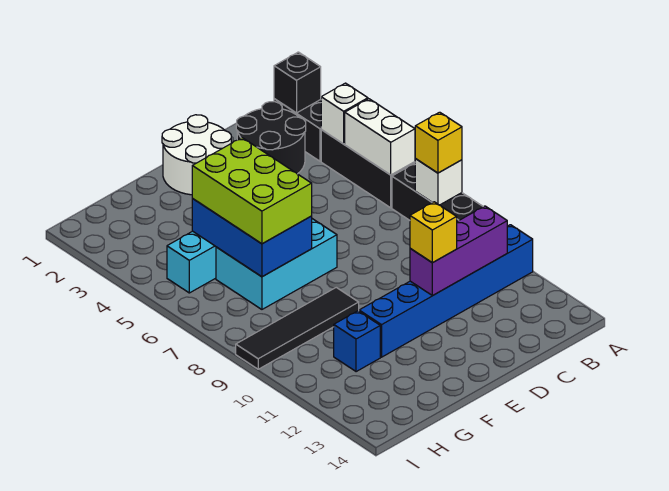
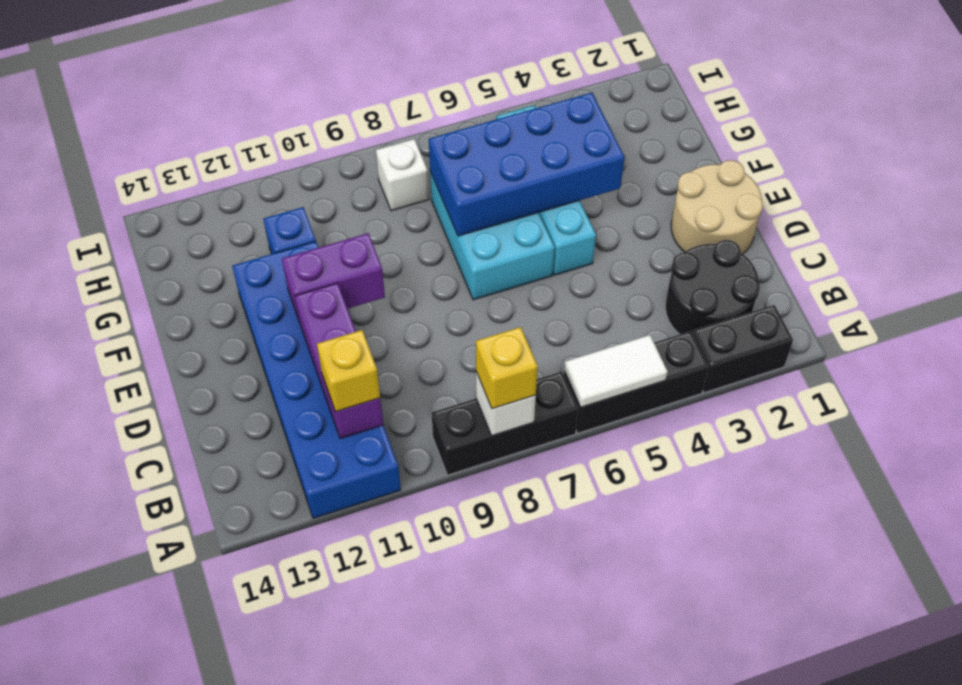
black brick A2 level 2 -> none
white brick A4 level 2 -> white brick H8 level 1
white brick A5:A6 level 2 -> white tile A5:A6 level 2
blue brick A11:F11 level 1 -> blue brick A11:F12 level 1
white round brick D1:E2 level 1 -> tan round brick D1:E2 level 1
yellow brick D11 level 3 -> yellow brick B11 level 3
none -> purple brick E10:E11 level 2
blue brick F5:G7 level 2 -> blue brick F4:G7 level 2
lime brick F5:G7 level 3 -> none
black tile F9:I9 level 1 -> none

